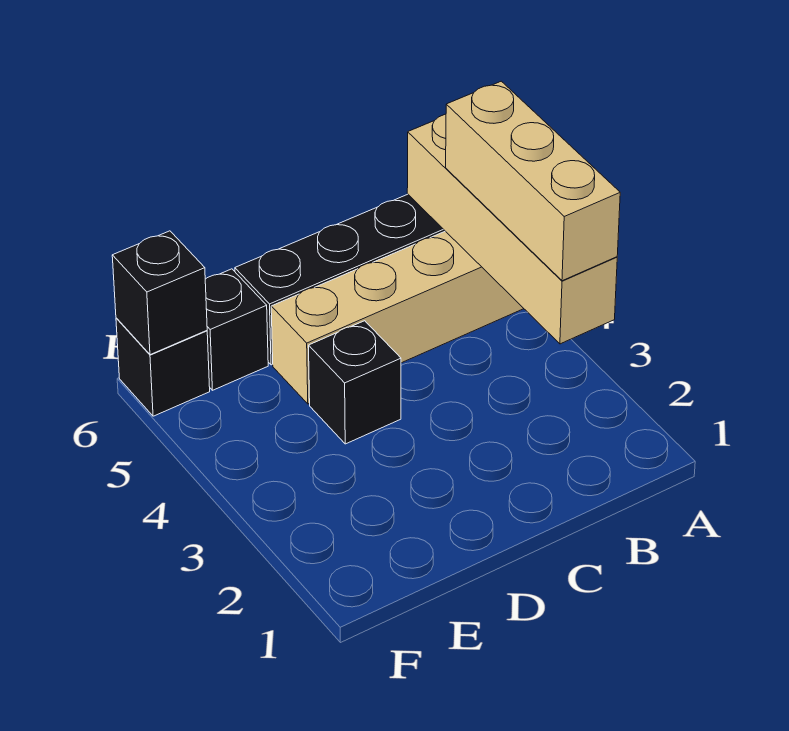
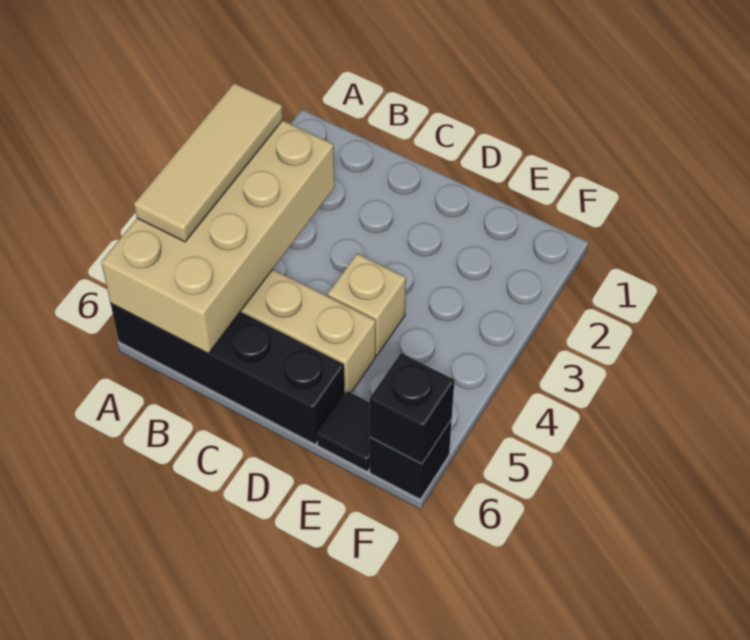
tan brick A3:A6 level 2 -> tan brick A3:B6 level 2
tan brick A3:A5 level 3 -> tan tile A3:A5 level 3
black brick D4 level 1 -> tan brick D4 level 1
black brick E6 level 1 -> black tile E6 level 1

